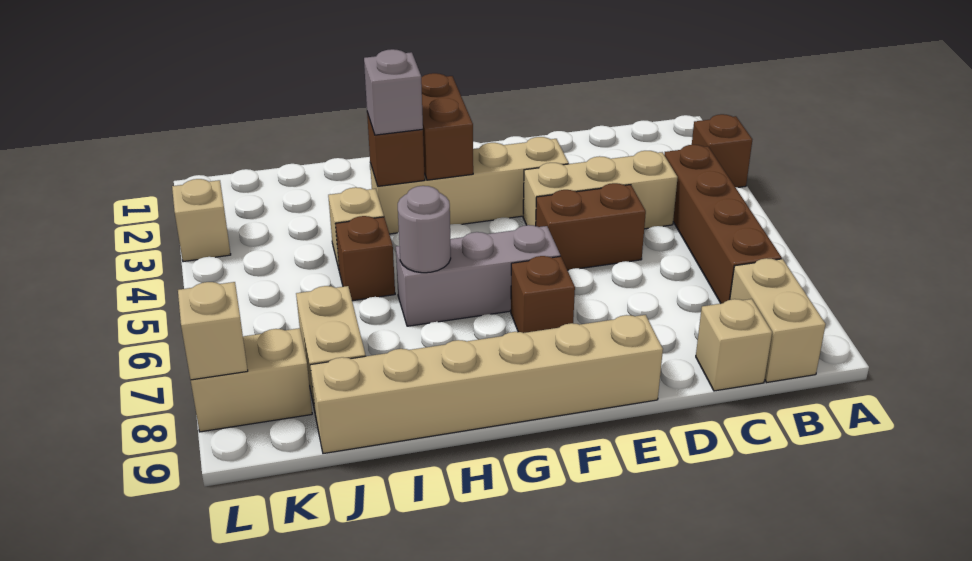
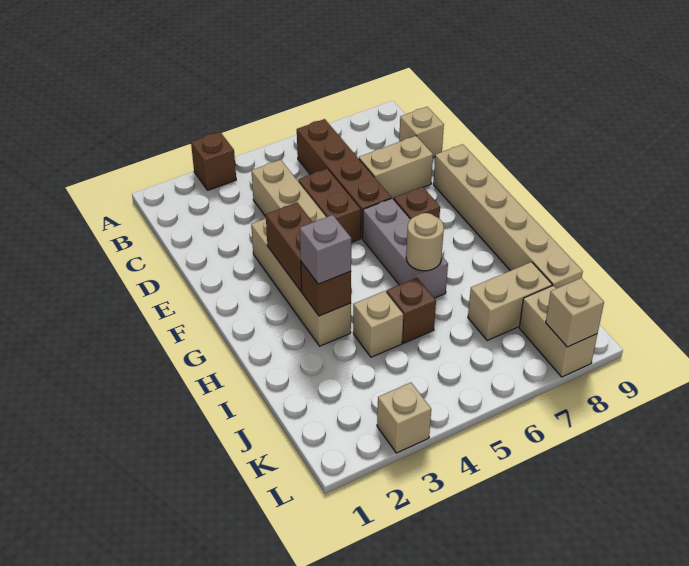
brown brick B4:B7 level 1 -> brown brick B6:E6 level 1
tan brick B8:B9 level 1 -> tan brick D7:D8 level 1
brown brick G2:G3 level 2 -> brown brick F3:G3 level 2
grey round brick H6 level 2 -> tan round brick H6 level 2

